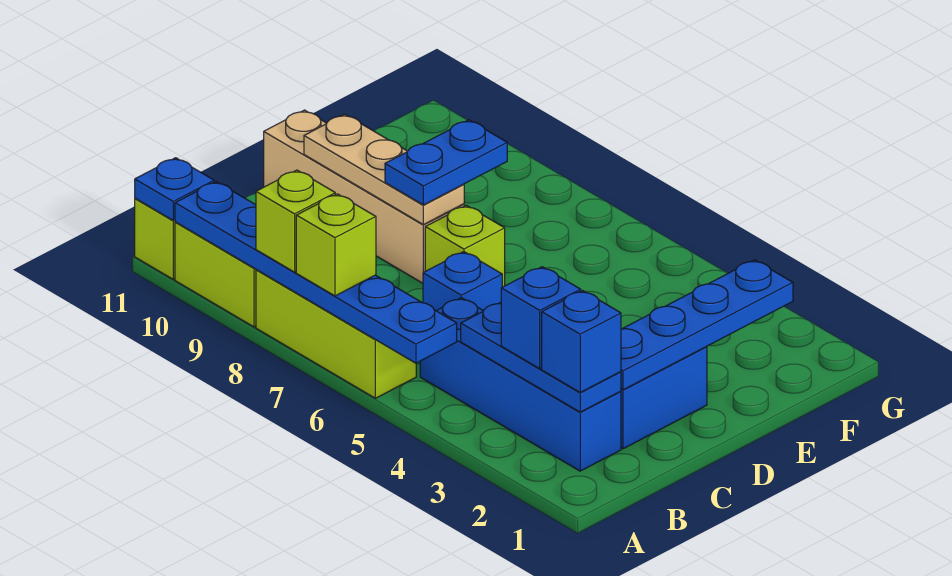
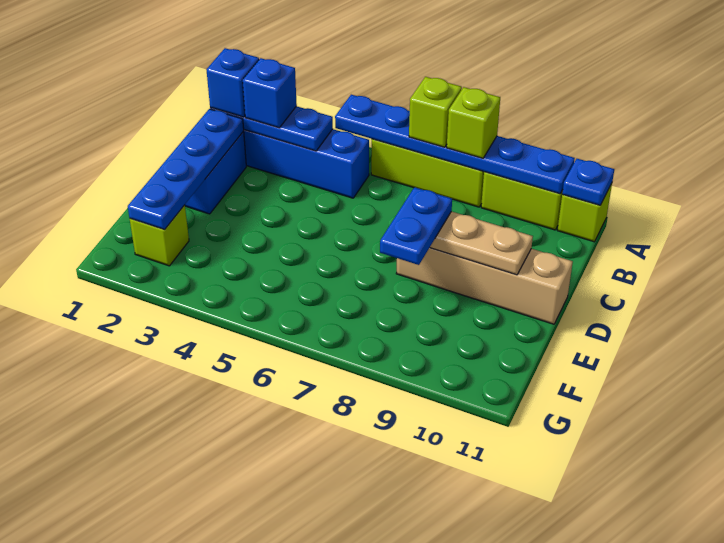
blue brick C6 level 1 -> none
lime brick D7 level 1 -> lime brick F2 level 1

